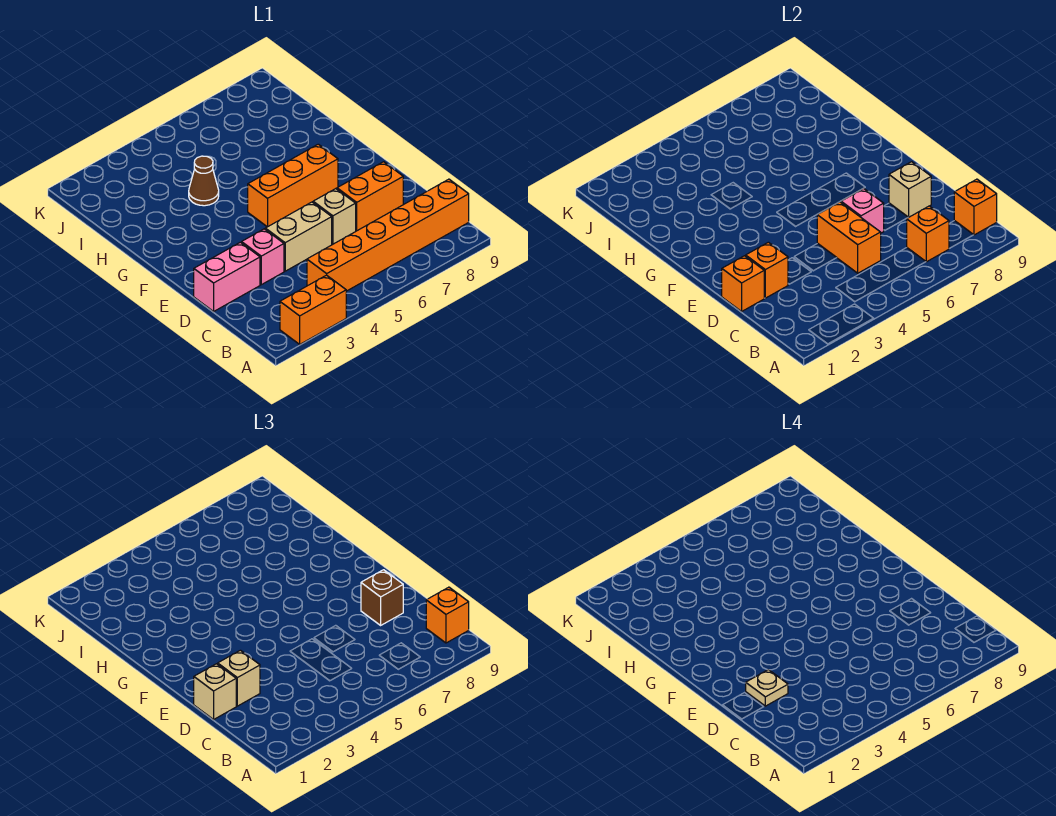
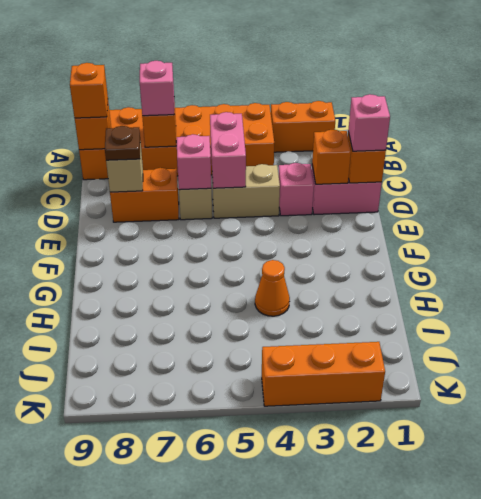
orange brick B4:B9 level 1 -> orange brick A4:B9 level 1
none -> pink brick B7 level 3
orange brick C5:D5 level 2 -> pink brick C5:D5 level 2
tan brick D1 level 3 -> pink brick D1 level 3
tan brick D2 level 3 -> none
tan plate D2 level 4 -> none
brown brick D8 level 3 -> brown plate D8 level 3
orange brick F5:F7 level 1 -> orange brick K2:K4 level 1
brown cone H4 level 1 -> orange cone H4 level 1

